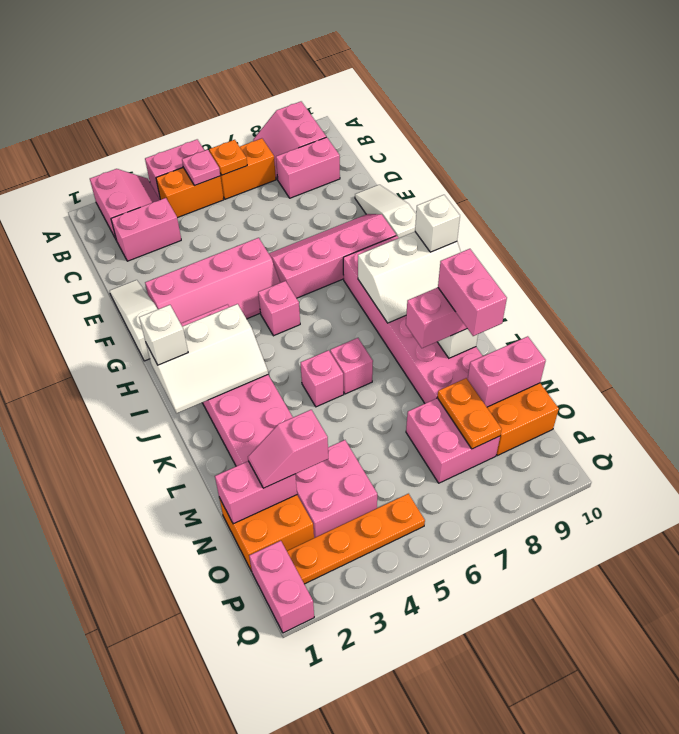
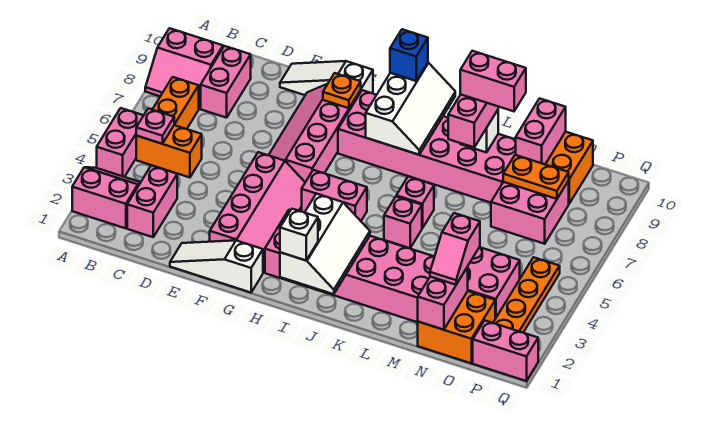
orange brick B4:B5 level 1 -> orange brick B5:C5 level 1
orange plate B6 level 2 -> orange plate G9 level 2
pink brick H5 level 1 -> pink brick H5:I5 level 1
white brick I10 level 3 -> blue brick I10 level 3

